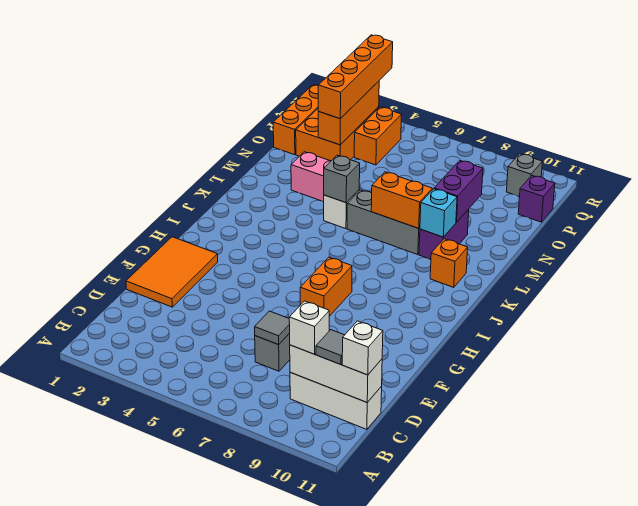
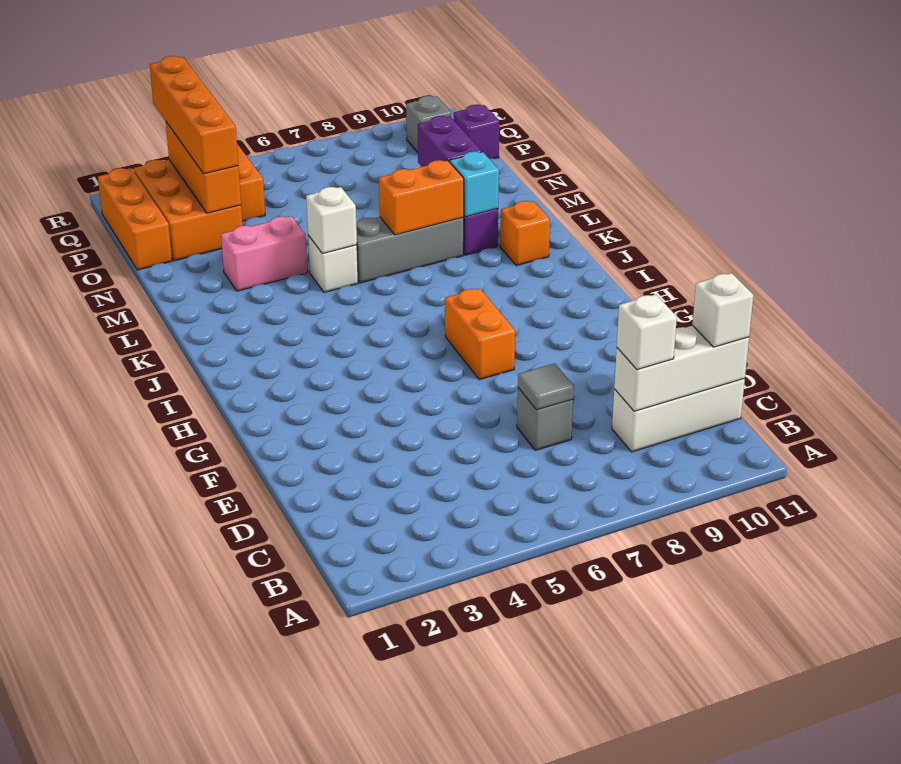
grey tile C10 level 3 -> none
orange tile E1:G2 level 1 -> none
grey brick L5 level 2 -> white brick L5 level 2

